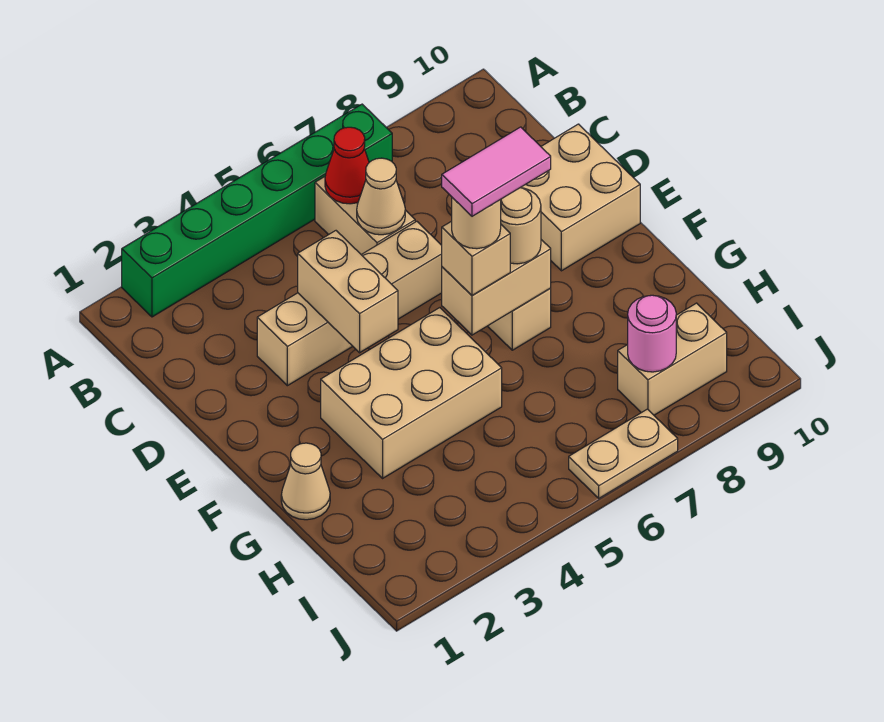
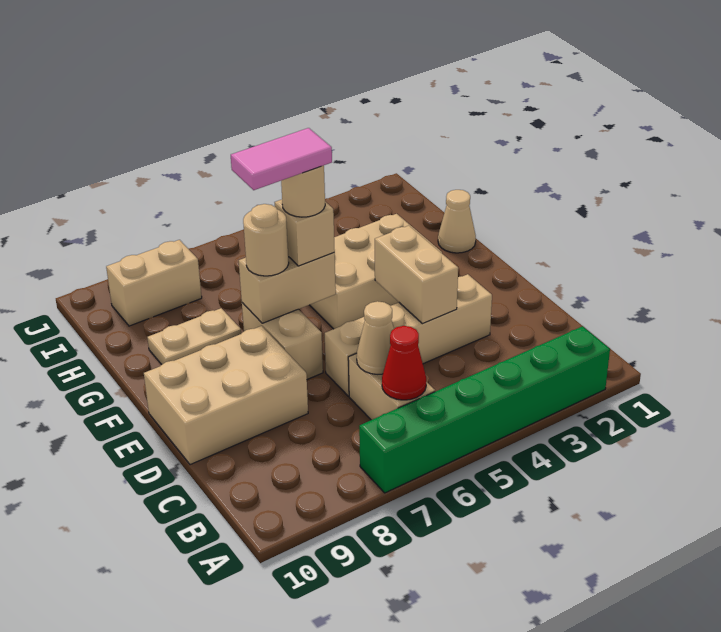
tan brick D9:E10 level 1 -> tan brick D8:E10 level 1
pink round brick I8 level 2 -> none
tan plate J6:J7 level 1 -> tan plate G8:G9 level 1

